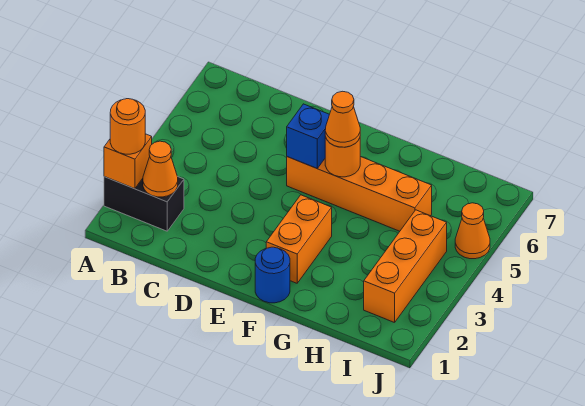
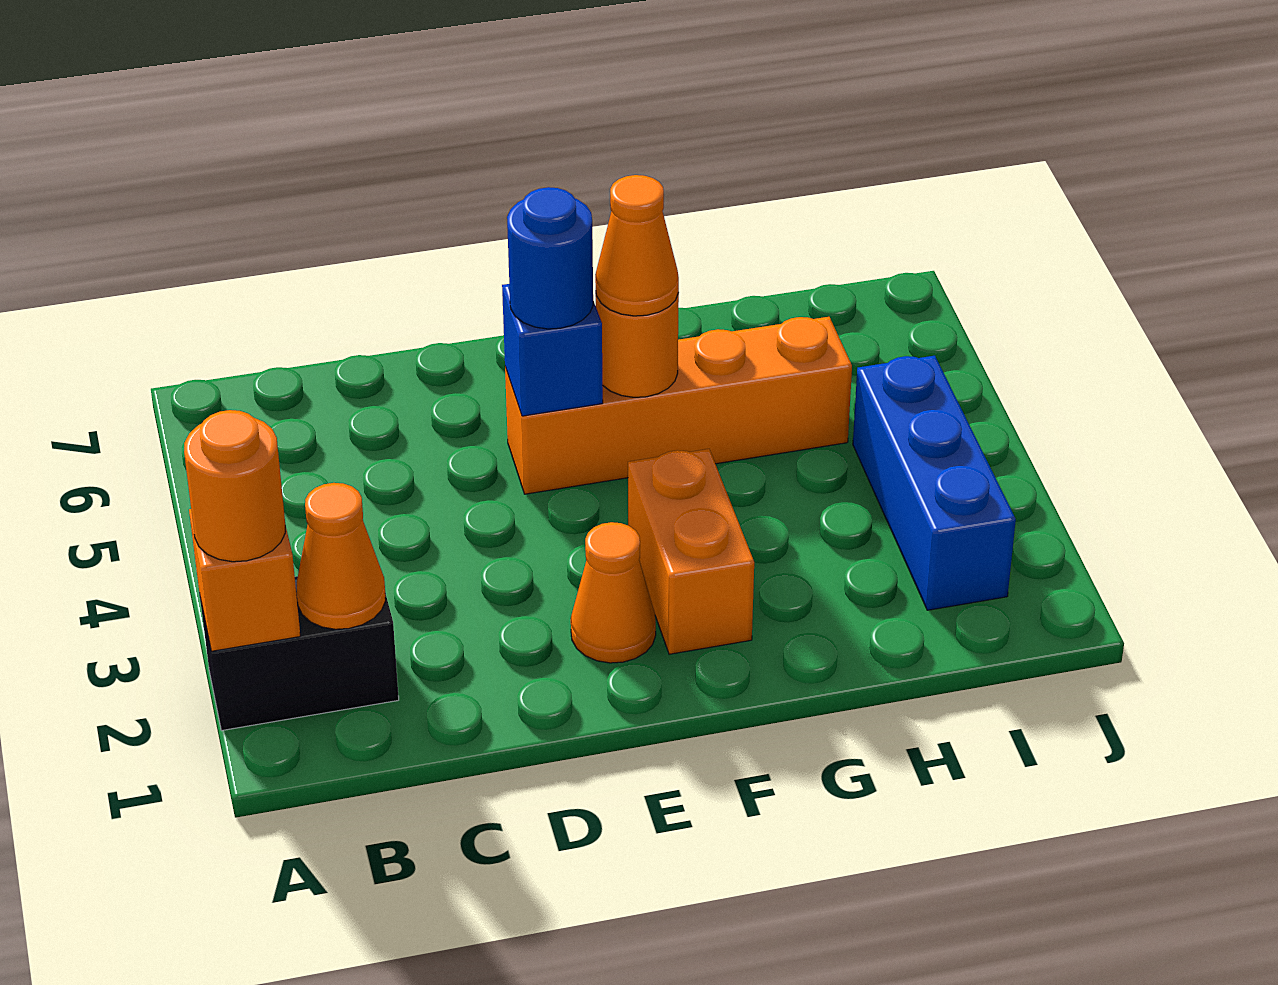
blue round brick F1 level 1 -> blue round brick E5 level 3
orange brick I2:I4 level 1 -> blue brick I2:I4 level 1
orange cone J5 level 1 -> orange cone E2 level 1

